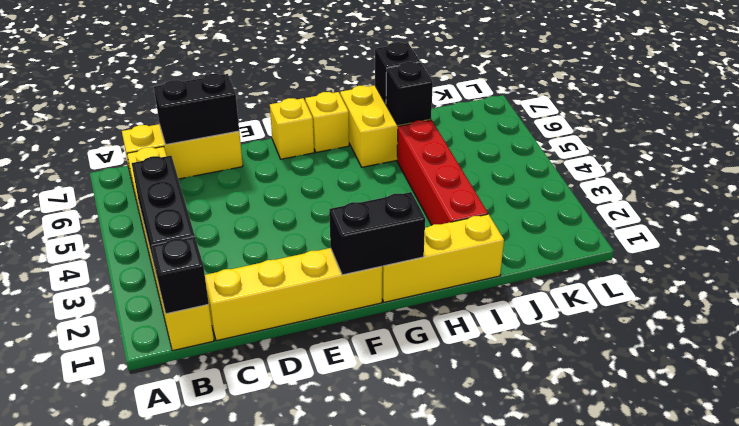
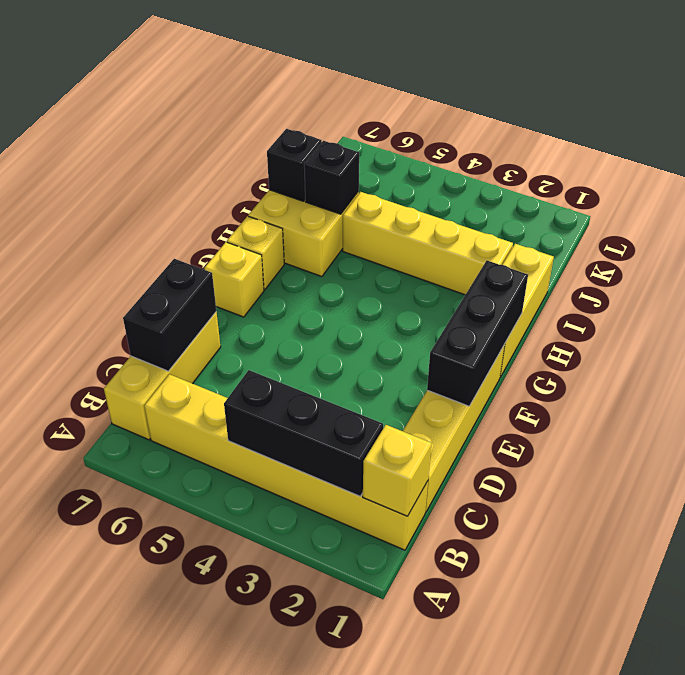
black brick B1 level 2 -> yellow brick B1 level 2
black brick F1:G1 level 2 -> black brick E1:G1 level 2
red brick I2:I5 level 1 -> yellow brick I2:I5 level 1

